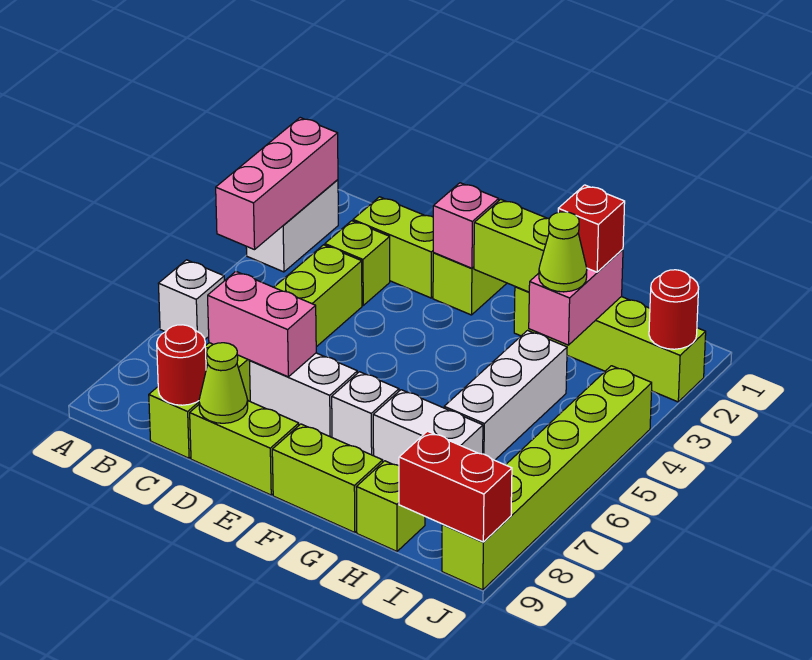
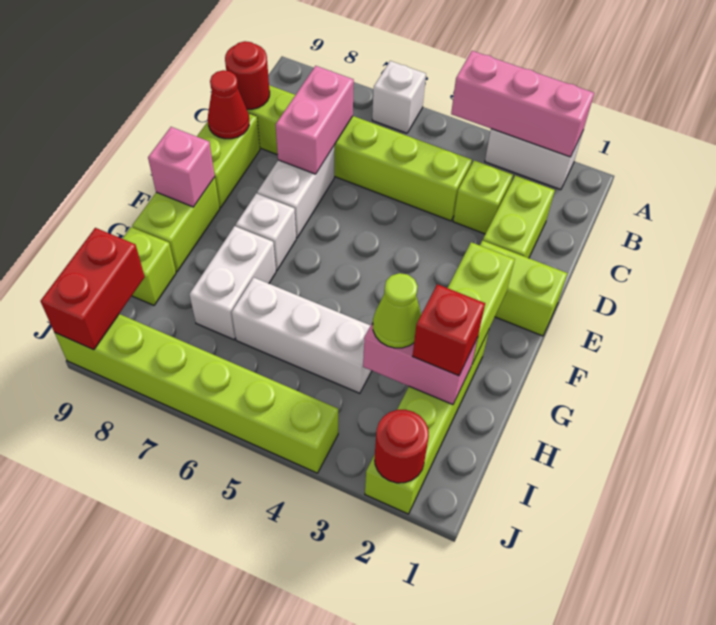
lime cone D9 level 2 -> red cone D9 level 2
pink brick E2 level 2 -> pink brick F9 level 2

